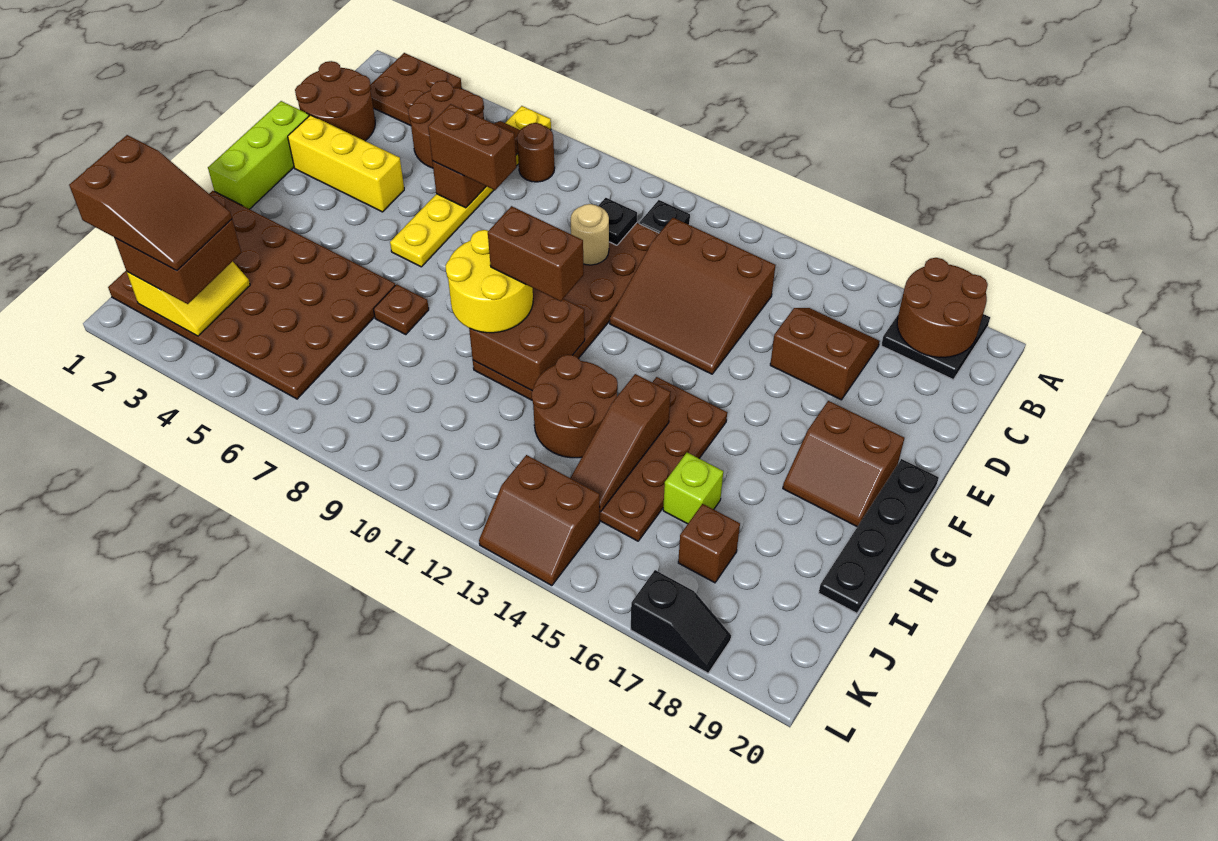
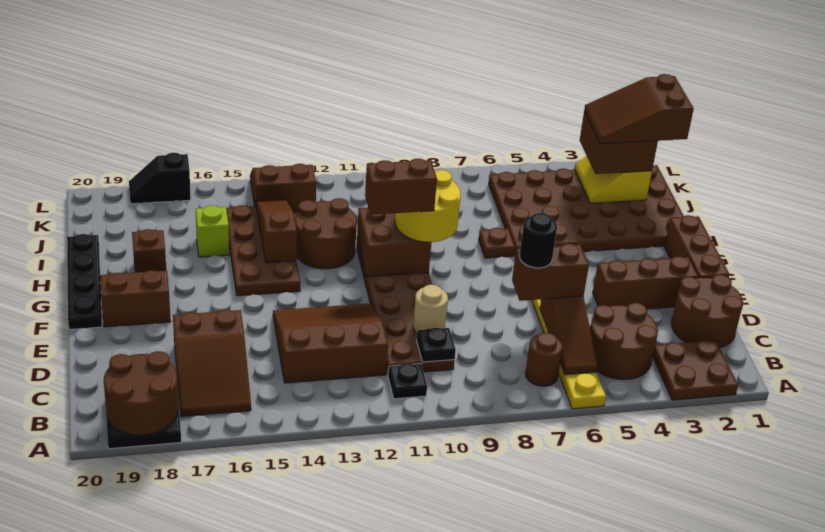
brown slope C16:D17 level 1 top D -> brown slope B16:D17 level 1 top D
none -> black round brick D7 level 4
lime brick E1:G1 level 1 -> brown brick E1:G1 level 1
yellow brick E2:E4 level 1 -> brown brick E2:E4 level 1
brown brick J17 level 1 -> brown brick H18 level 1

